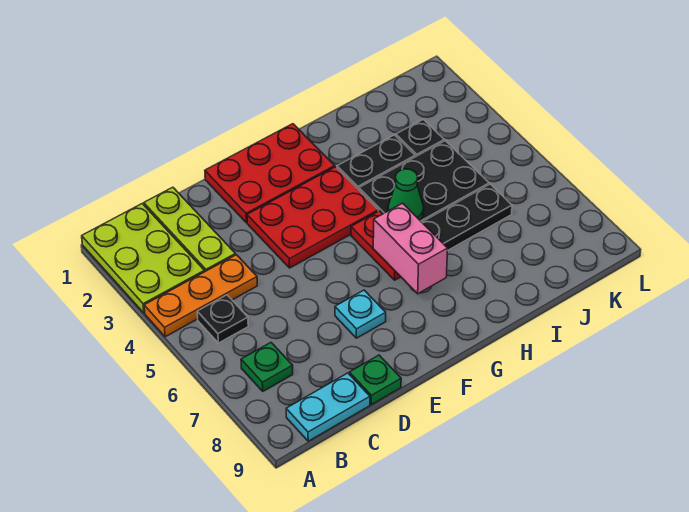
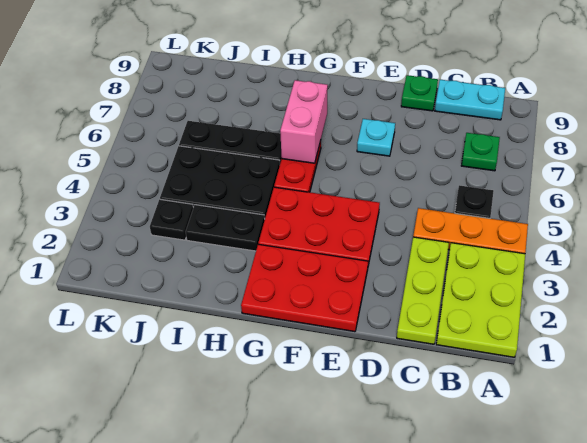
green cone H5 level 2 -> none

